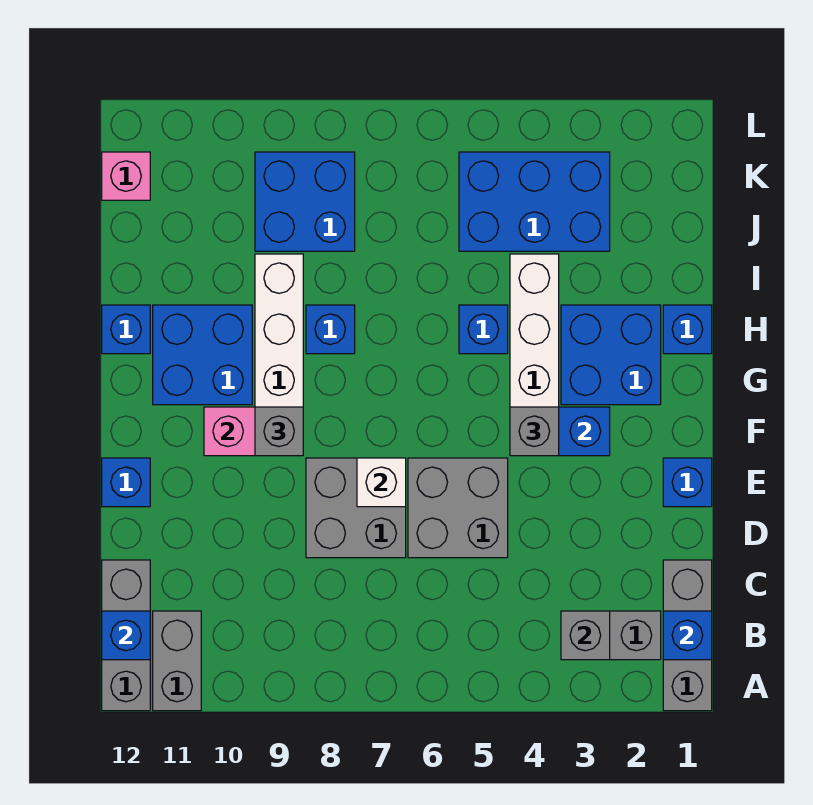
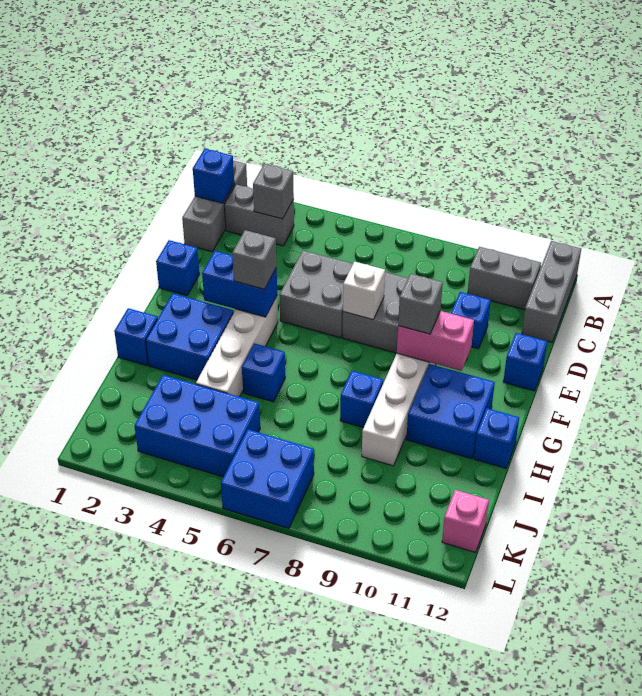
grey brick A11:B11 level 1 -> grey brick B10:B11 level 1
blue brick B12 level 2 -> blue brick D10 level 1
blue brick J8:K9 level 1 -> blue brick K6:L7 level 1

